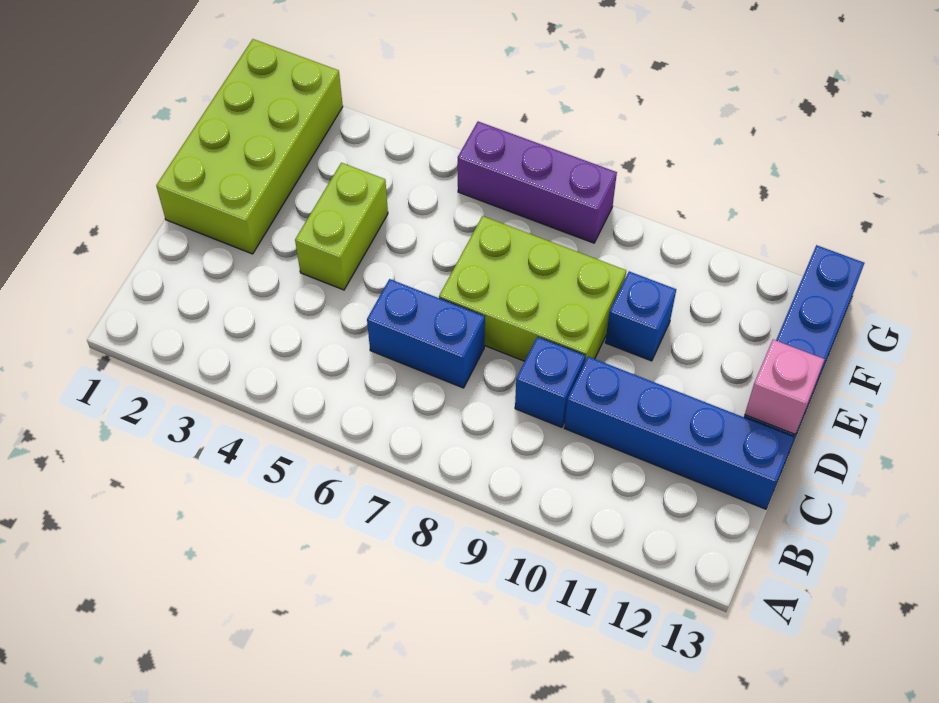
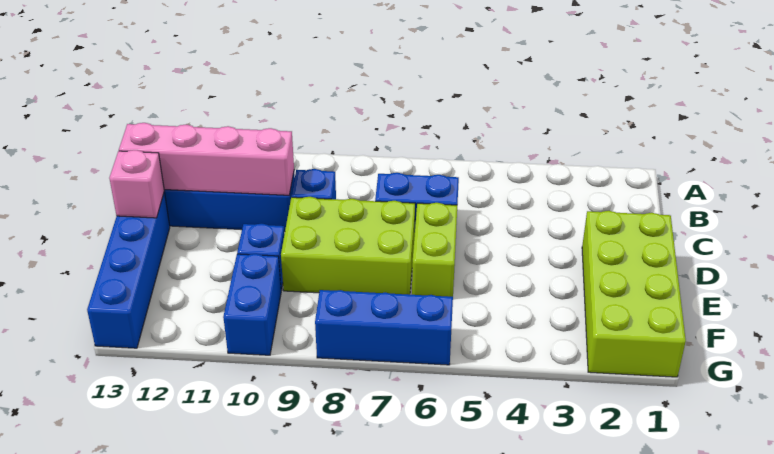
none -> pink brick C10:C13 level 2
lime brick D4:E4 level 1 -> lime brick D6:E6 level 1
none -> blue brick F10:G10 level 1
purple brick G6:G8 level 1 -> blue brick G6:G8 level 1

